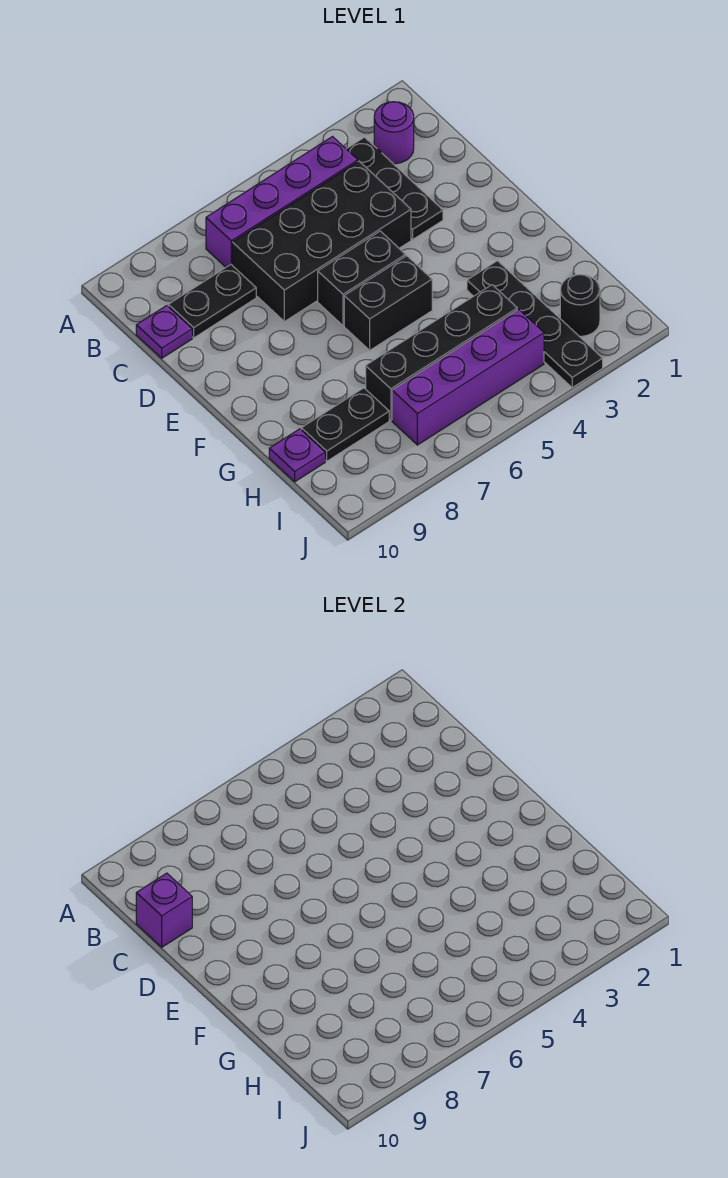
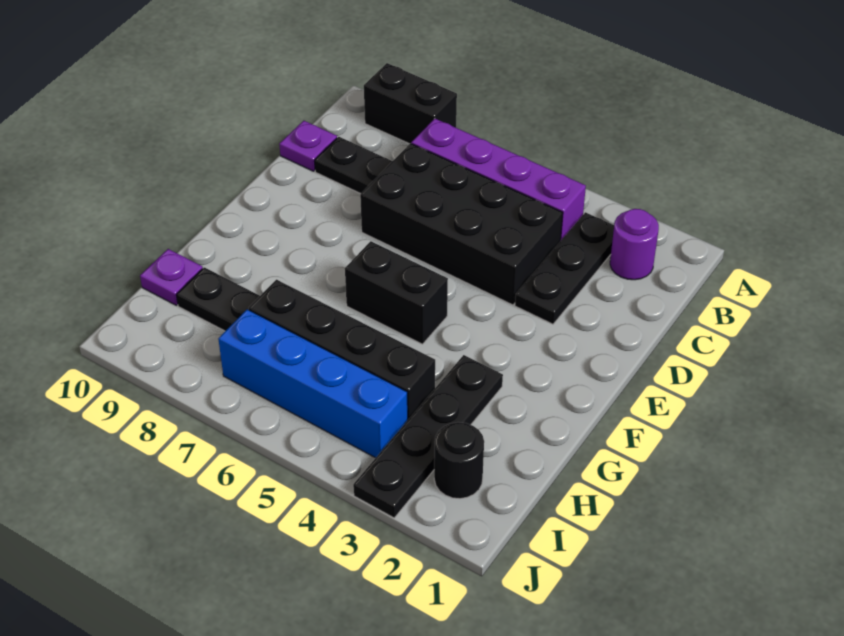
purple brick C10 level 2 -> none
black brick E5:E6 level 1 -> black brick A8:A9 level 1
purple brick I4:I7 level 1 -> blue brick I4:I7 level 1

